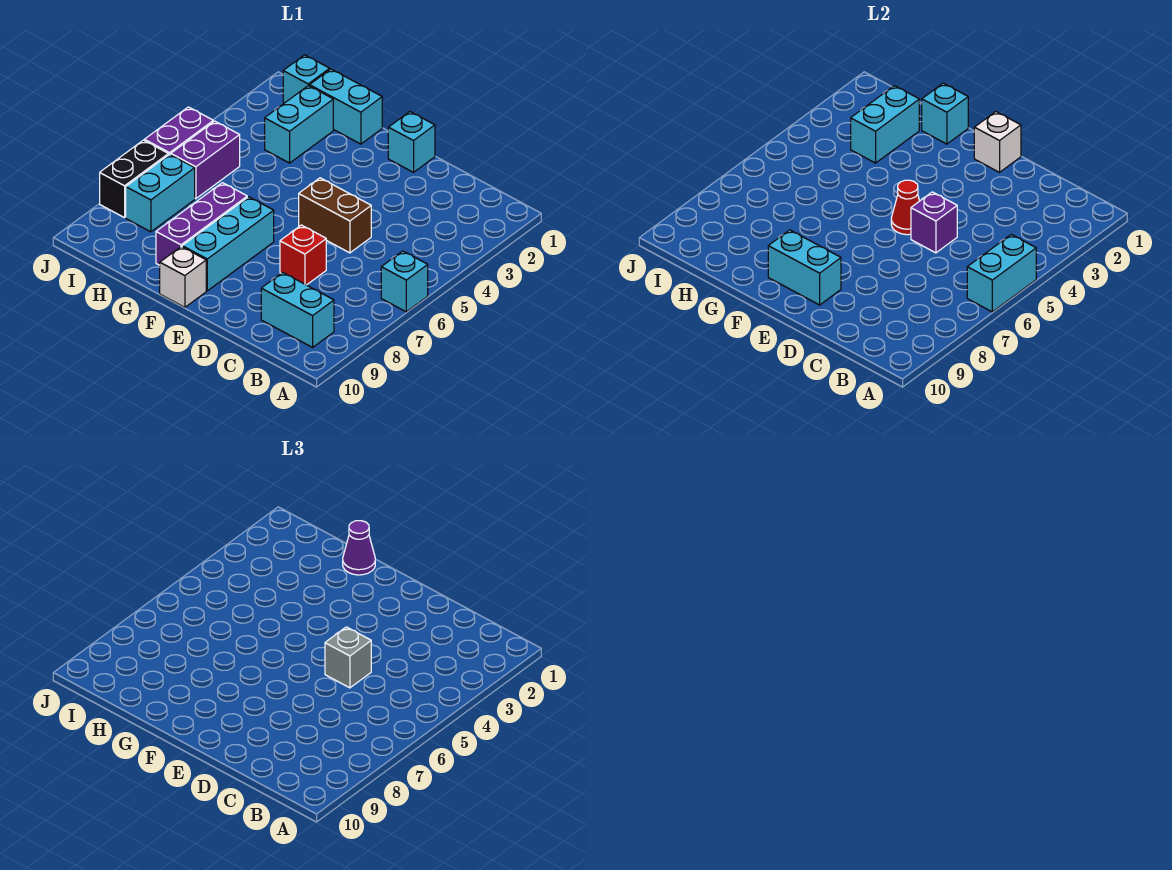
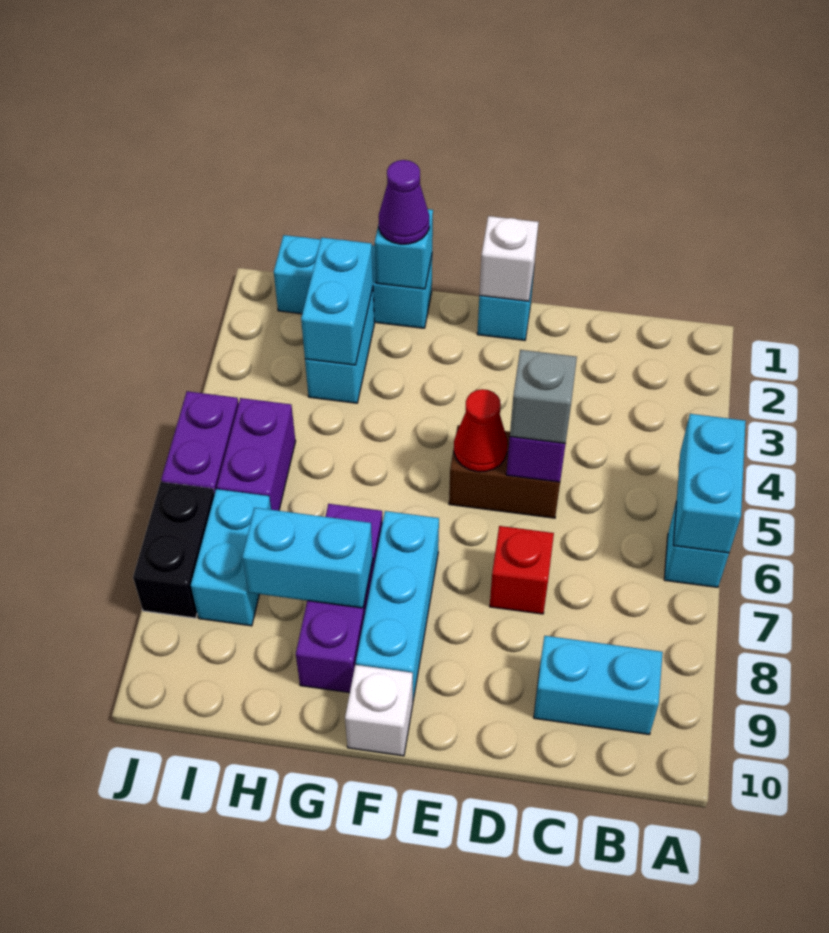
cyan brick E9:F9 level 2 -> cyan brick G8:H8 level 2

